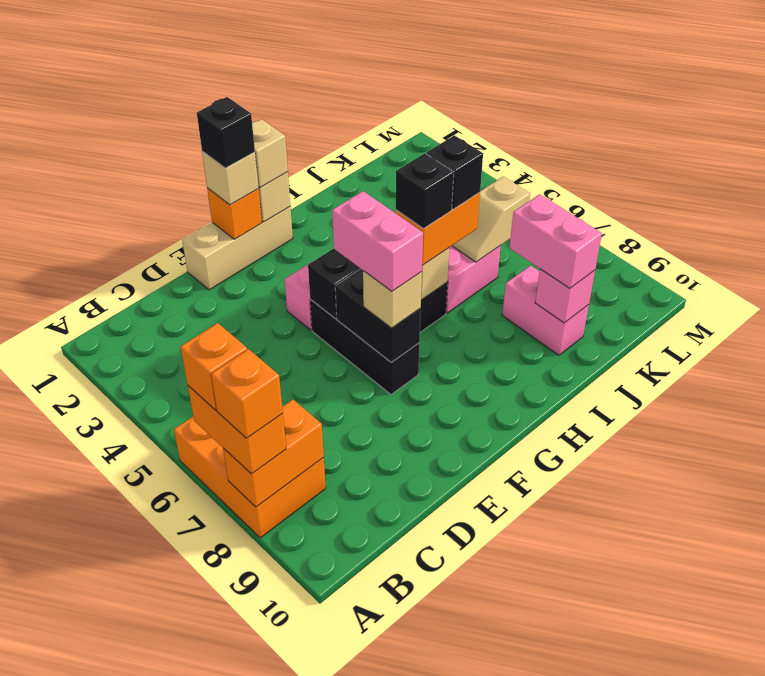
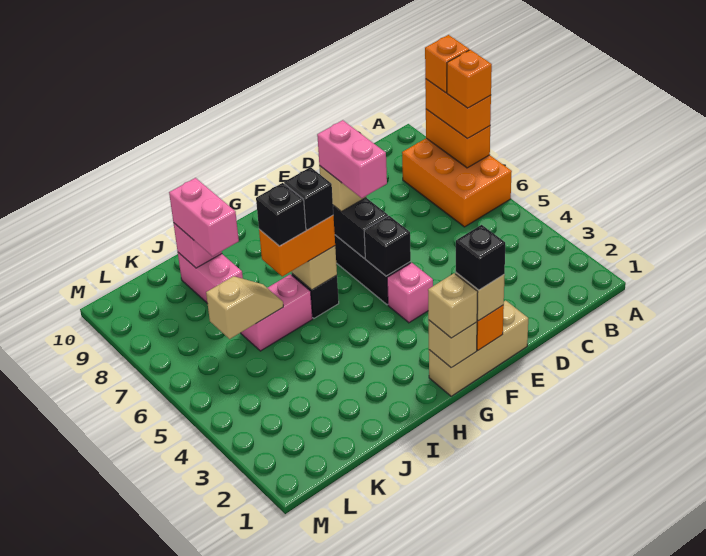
orange brick A8:B8 level 2 -> orange brick A7:A8 level 2

